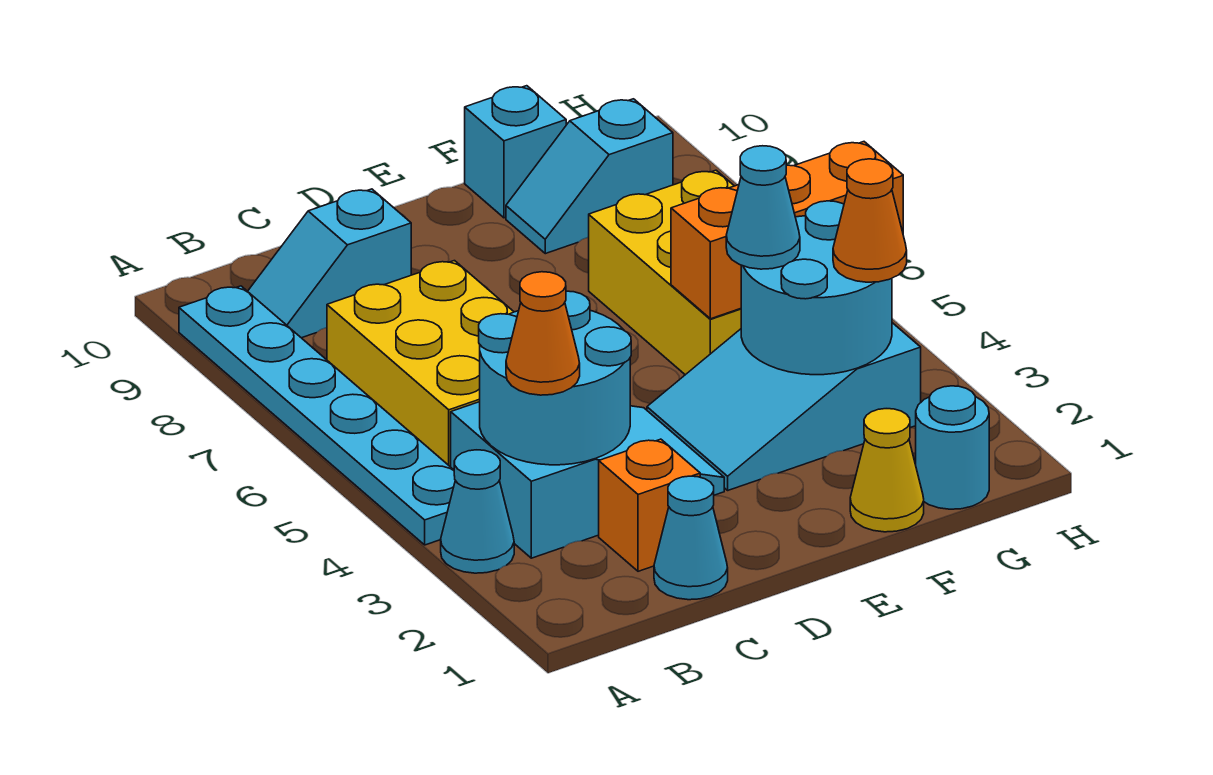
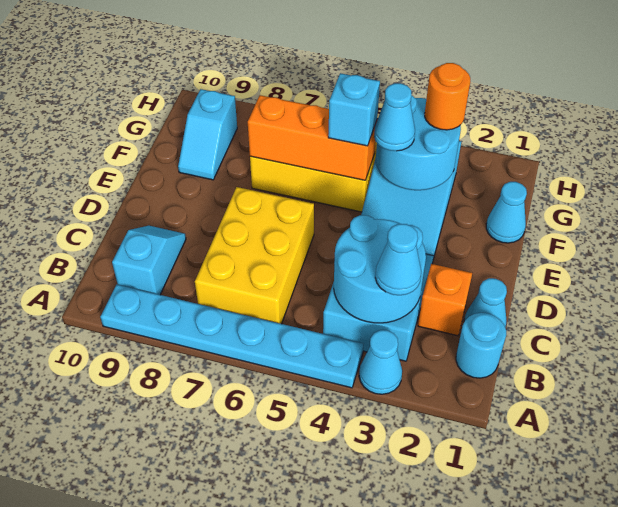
orange cone B3 level 3 -> cyan cone B3 level 3
yellow brick B5:C7 level 1 -> yellow brick B6:D7 level 1
cyan slope B9:C9 level 1 top C -> cyan slope B9:C9 level 1 top B
yellow cone F1 level 1 -> cyan cone F1 level 1
orange brick F5:H5 level 2 -> orange brick F5:F7 level 2
cyan brick F10 level 1 -> cyan brick F5 level 3
cyan round brick G1 level 1 -> cyan round brick B1 level 1
orange cone G3 level 3 -> orange round brick G3 level 3

